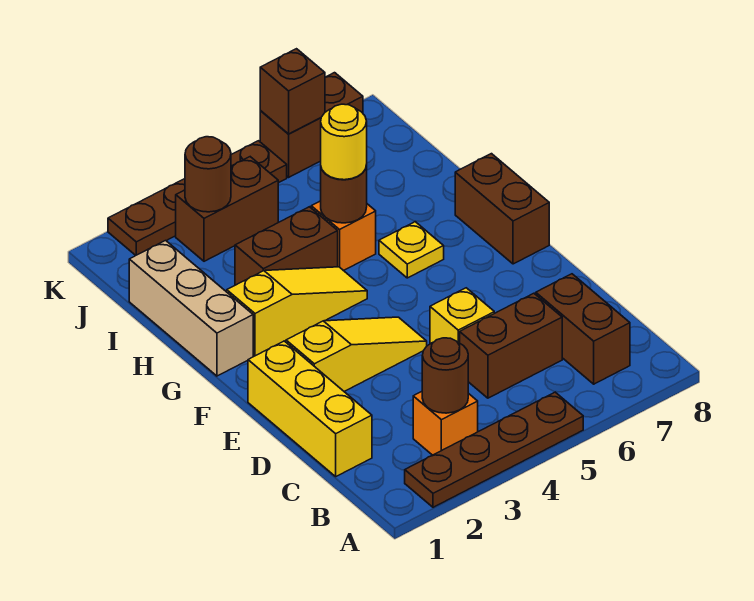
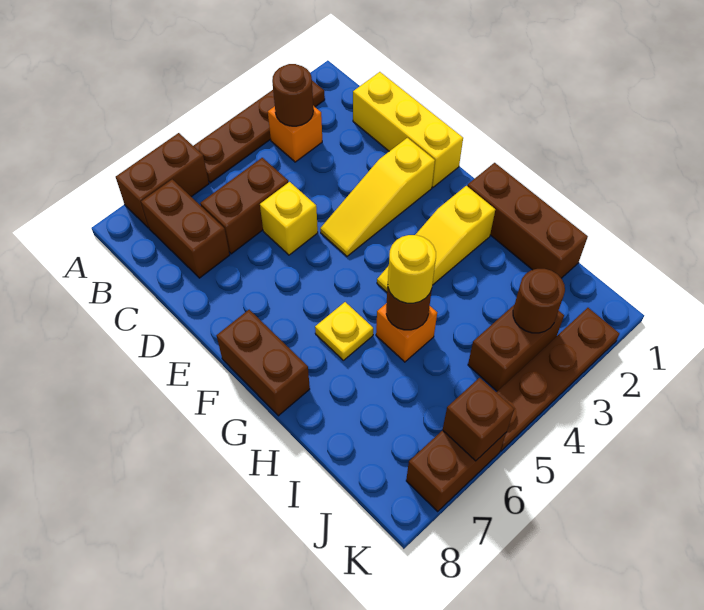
tan brick G1:I1 level 1 -> brown brick G1:I1 level 1
brown brick H3:H4 level 1 -> brown brick A6:A7 level 1

